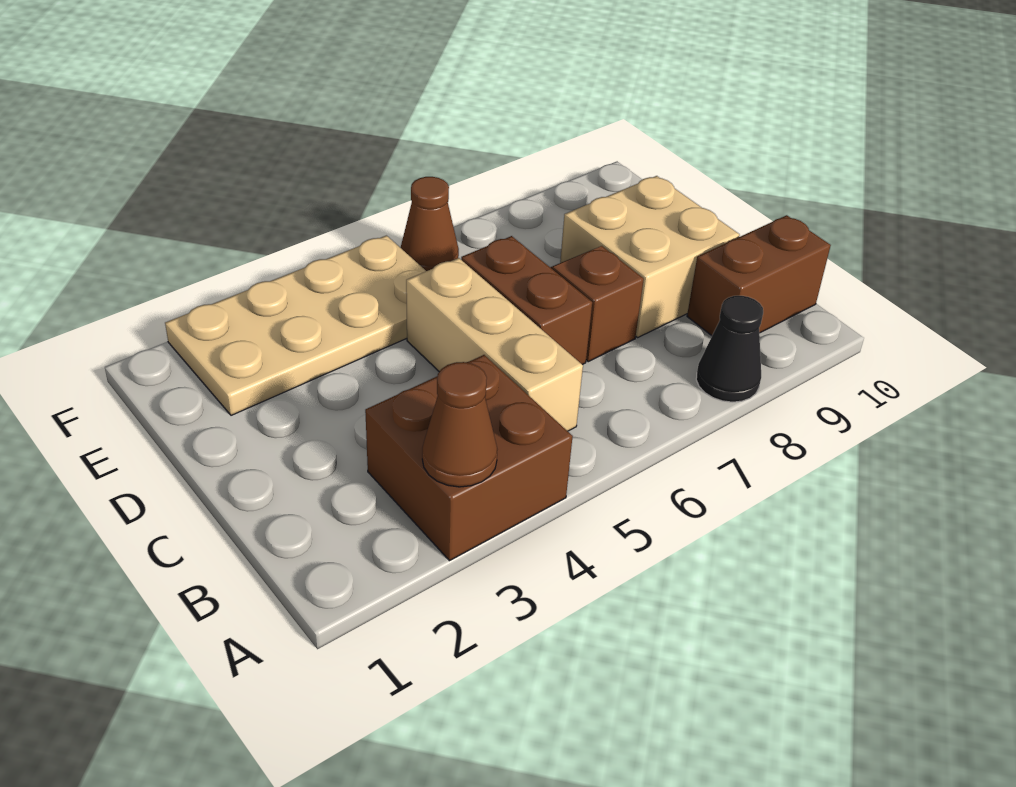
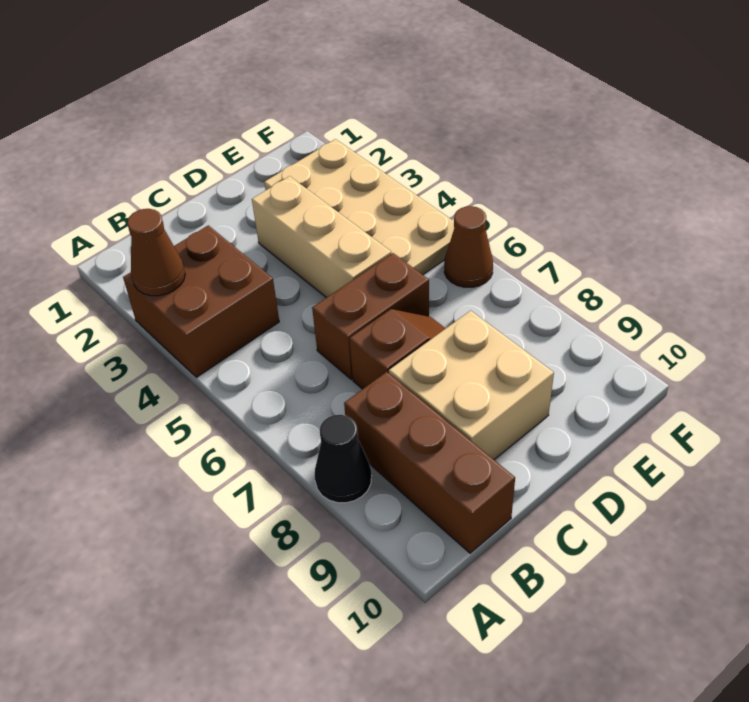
tan brick B5:D5 level 1 -> tan brick D3:D5 level 1
brown brick B9:B10 level 1 -> brown brick B8:B10 level 1

